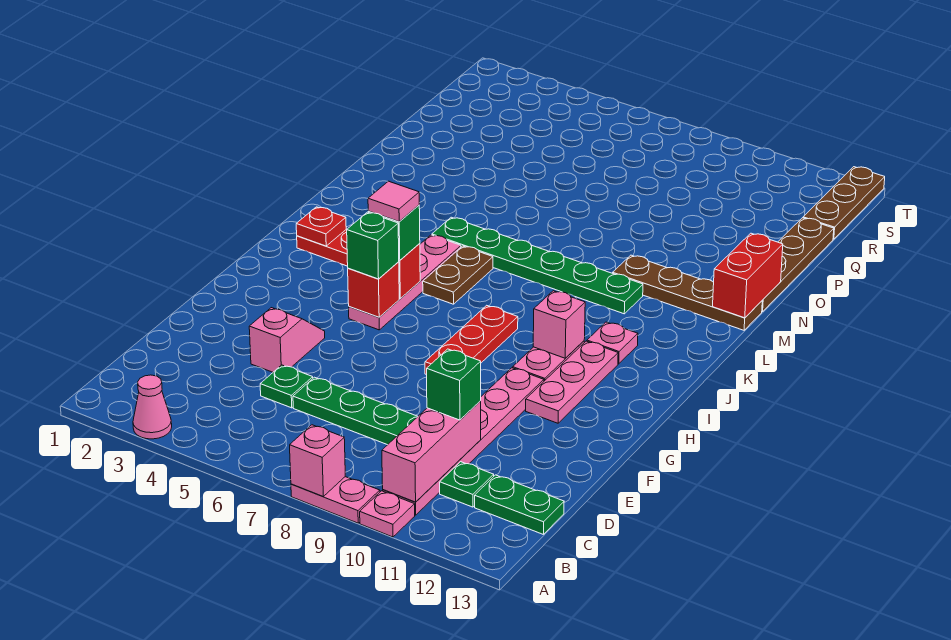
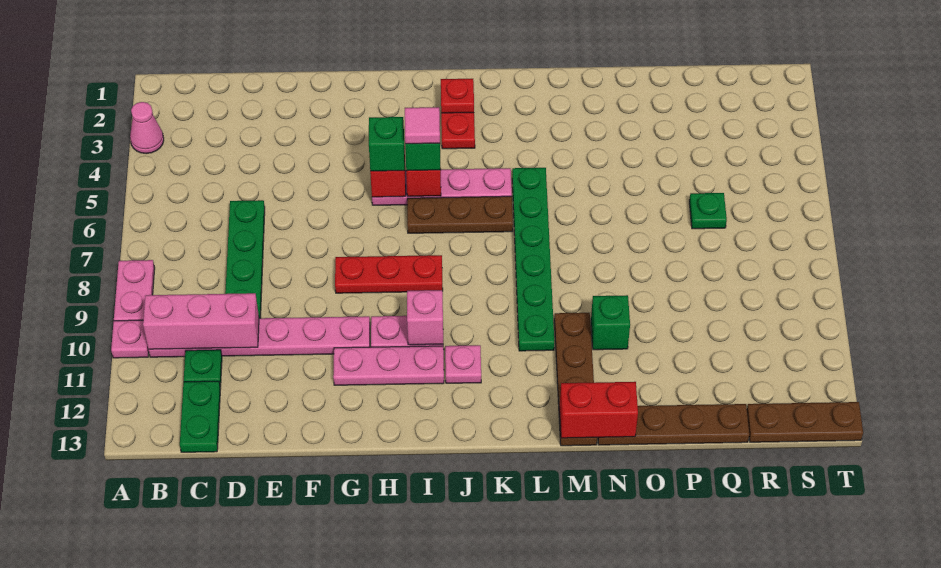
pink brick A8 level 2 -> none
green plate D5 level 1 -> green plate Q6 level 1
green brick D10 level 3 -> green brick N10 level 1
pink slope E4:F4 level 1 top E -> none
brown plate J6:K6 level 1 -> brown plate I6:K6 level 1

